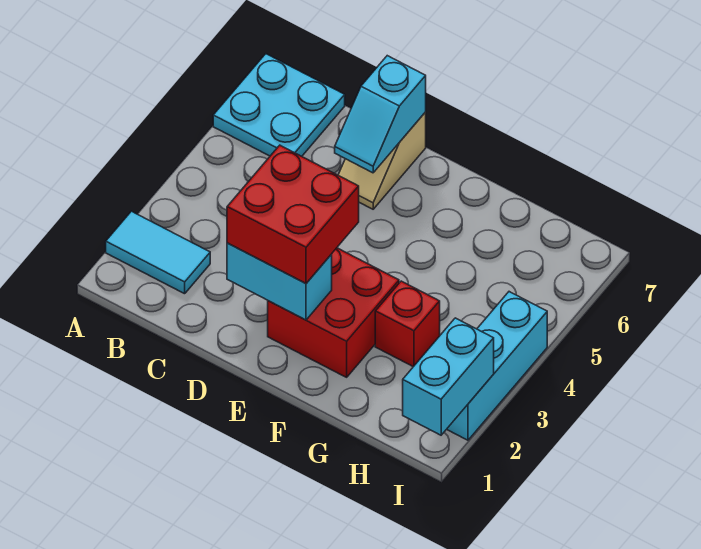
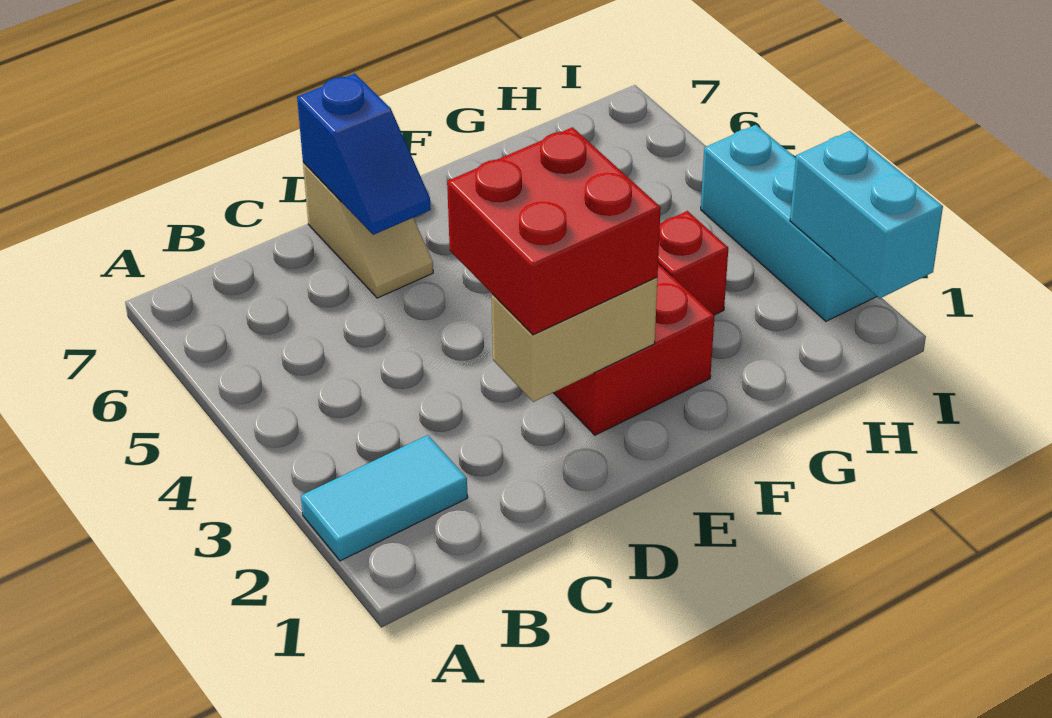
cyan plate A6:B7 level 1 -> none
cyan brick D2:E2 level 2 -> tan brick D2:E2 level 2
cyan slope D6:D7 level 2 top 7 -> blue slope D6:D7 level 2 top 7

